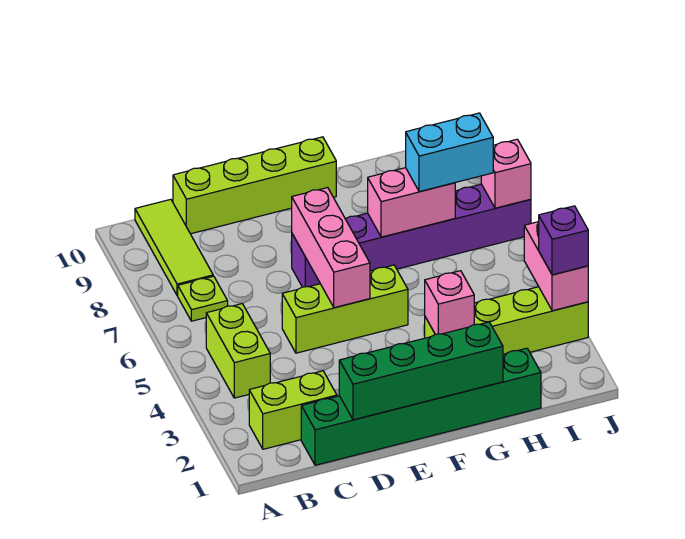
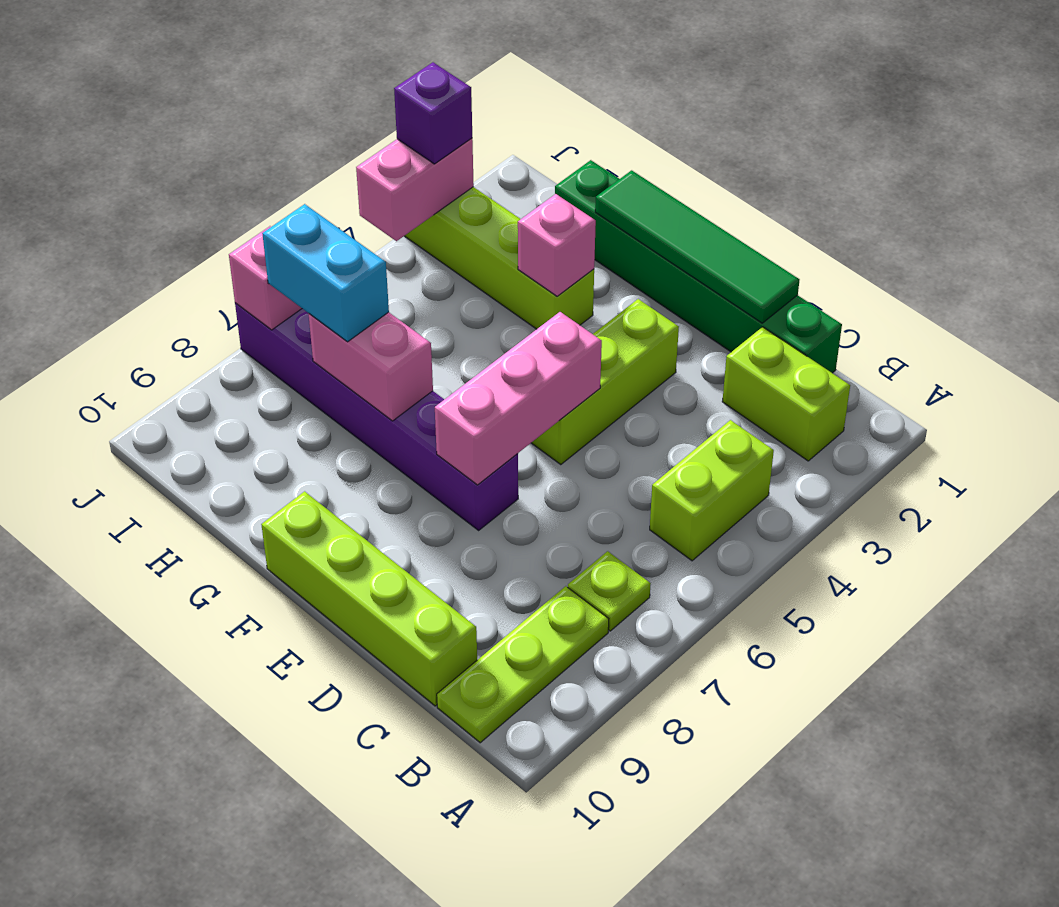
lime tile B8:B10 level 1 -> lime plate B8:B10 level 1
green brick D1:G1 level 2 -> green tile D1:G1 level 2
lime brick D5:F5 level 1 -> lime brick E3:E5 level 1

